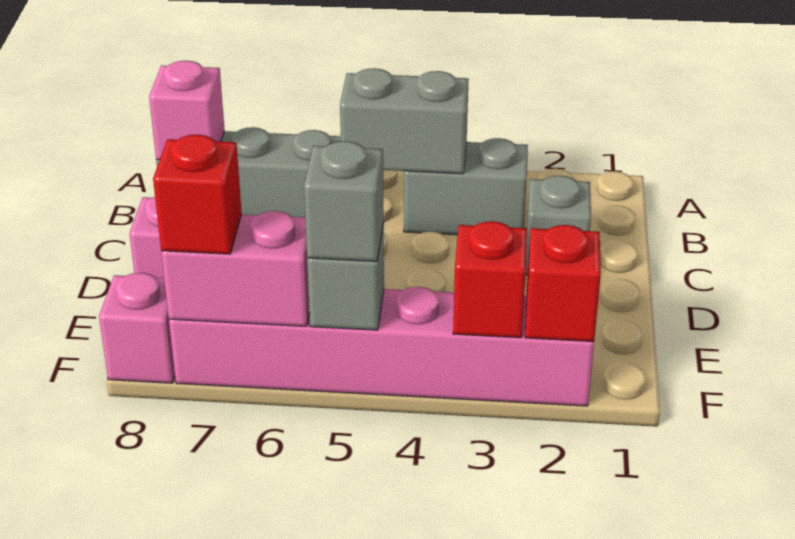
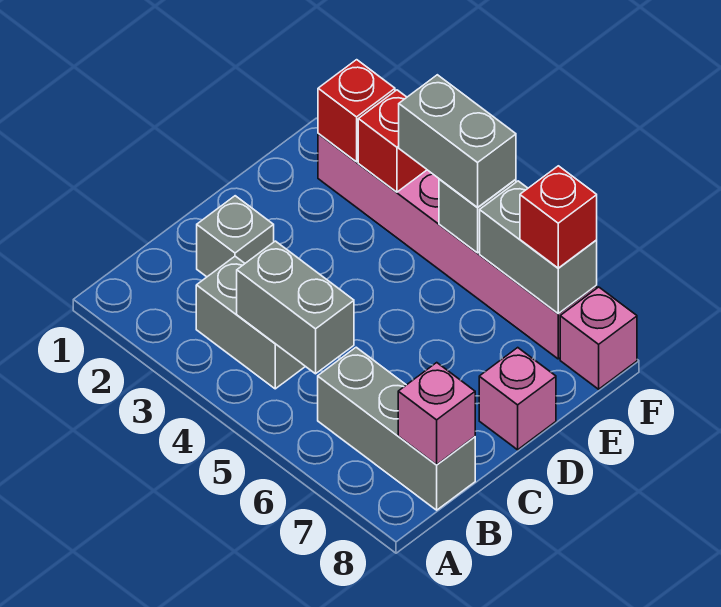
grey brick F5 level 3 -> grey brick F4:F5 level 3
pink brick F6:F7 level 2 -> grey brick F6:F7 level 2

